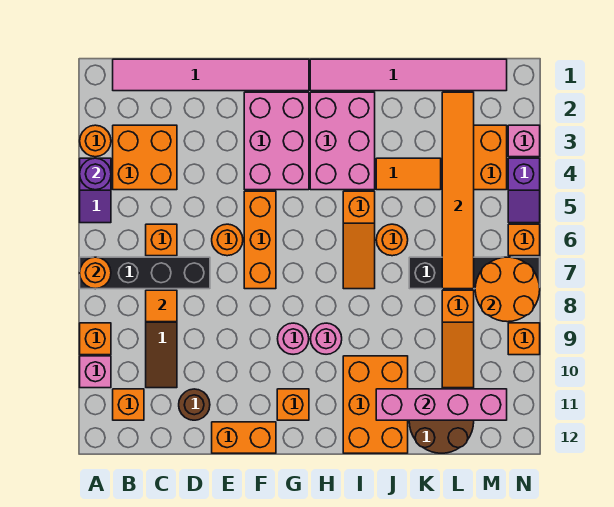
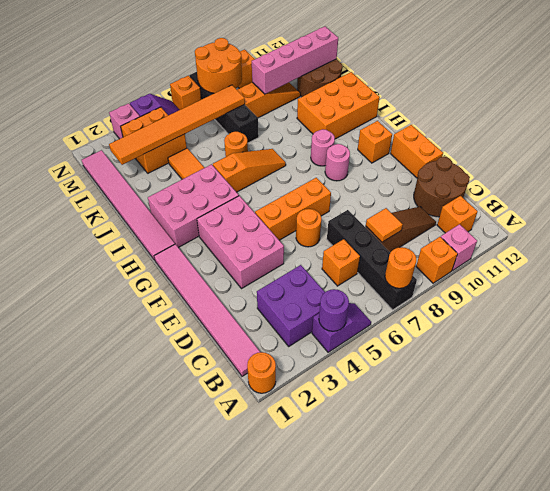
orange round brick A3 level 1 -> orange round brick A1 level 1
orange brick B3:C4 level 1 -> purple brick B3:C4 level 1
brown round brick D11 level 1 -> brown round brick C11:D12 level 1
pink brick F2:G4 level 1 -> pink brick E3:G4 level 1
pink brick J11:M11 level 2 -> pink brick L9:L12 level 2

